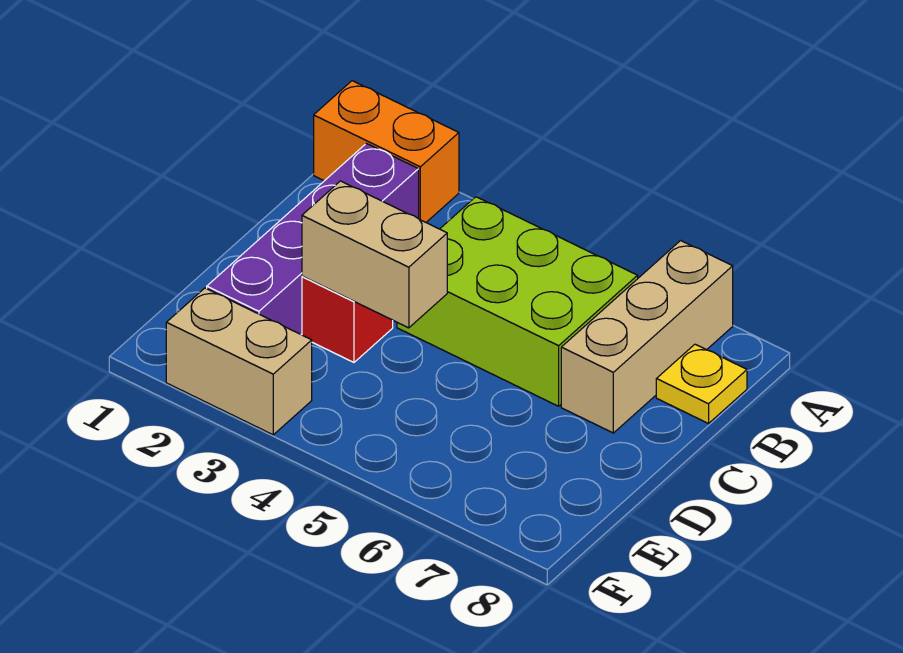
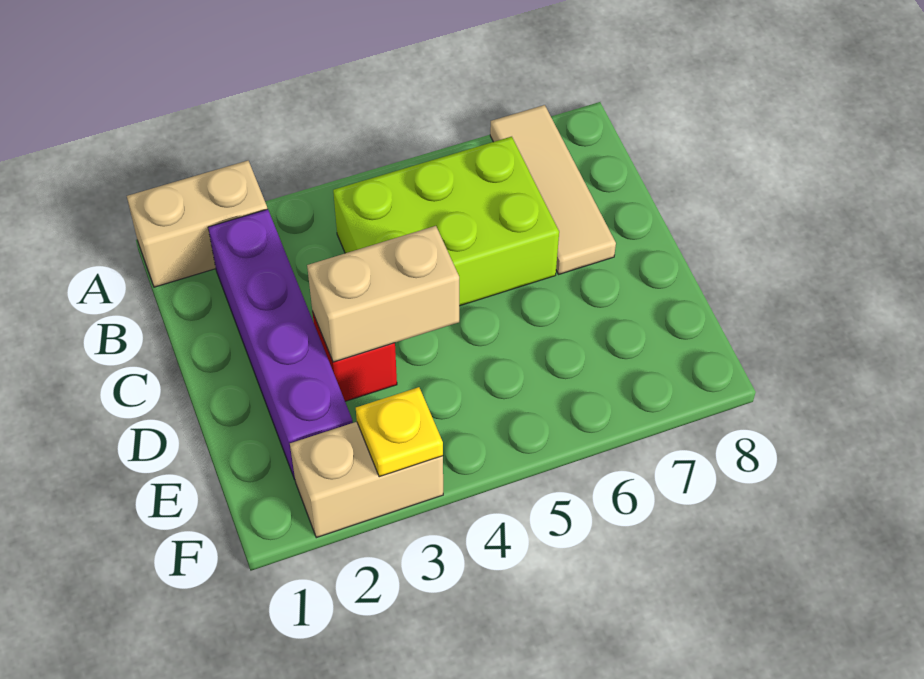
orange brick A1:A2 level 1 -> tan brick A1:A2 level 1
tan brick A7:C7 level 1 -> tan tile A7:C7 level 1
yellow plate B8 level 1 -> yellow plate F3 level 2

